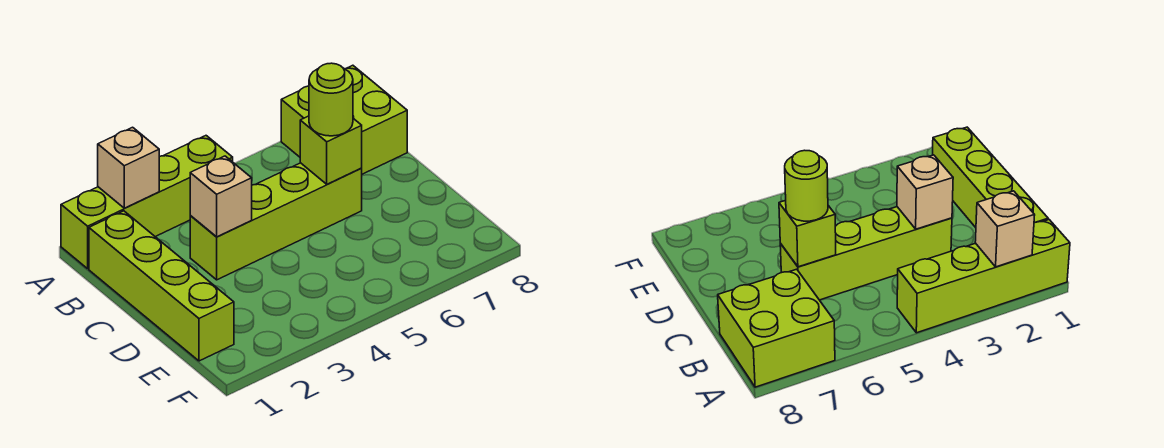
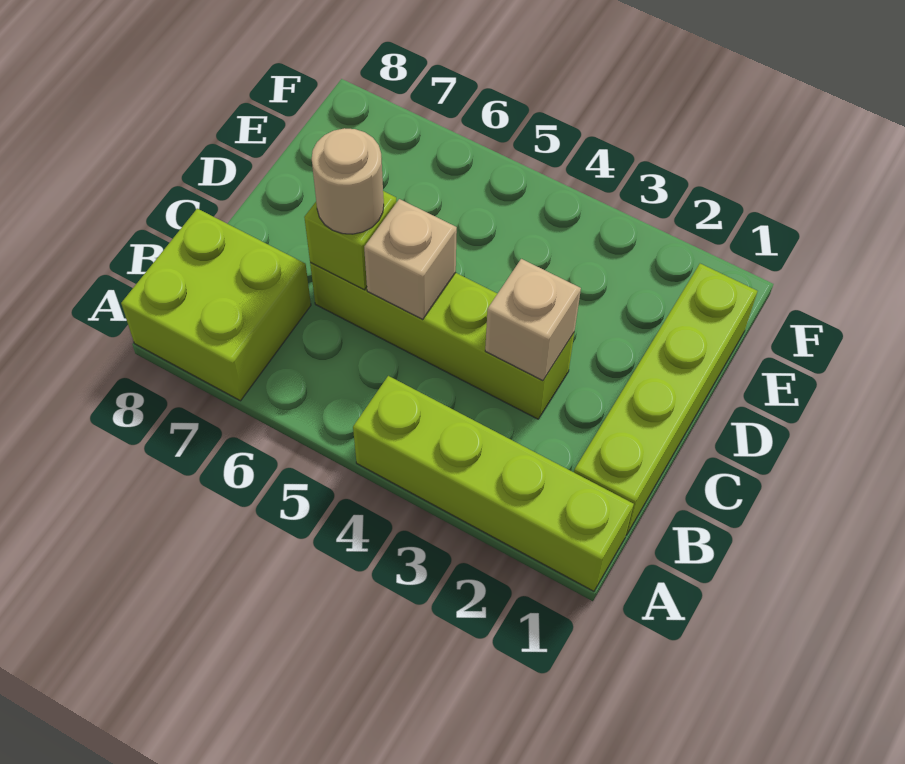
tan brick A2 level 2 -> tan brick C5 level 2
lime round brick C6 level 3 -> tan round brick C6 level 3

